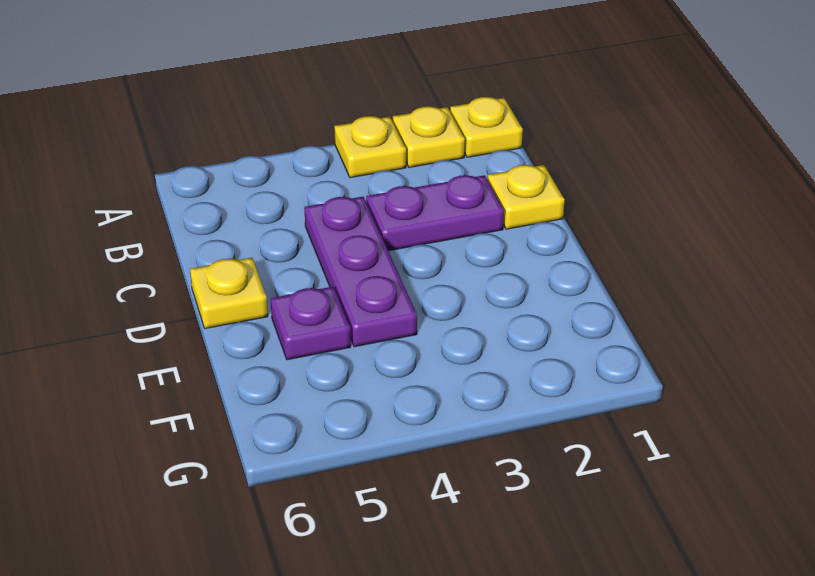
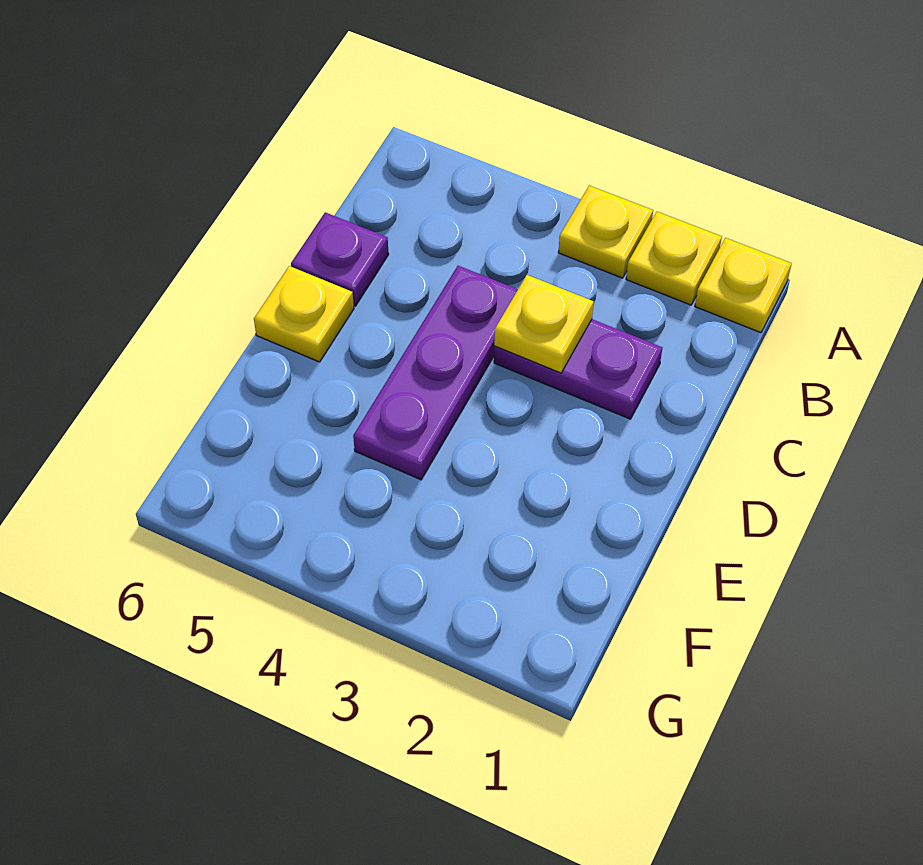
yellow plate C1 level 1 -> yellow plate C3 level 2
purple plate E5 level 1 -> purple plate C6 level 1

